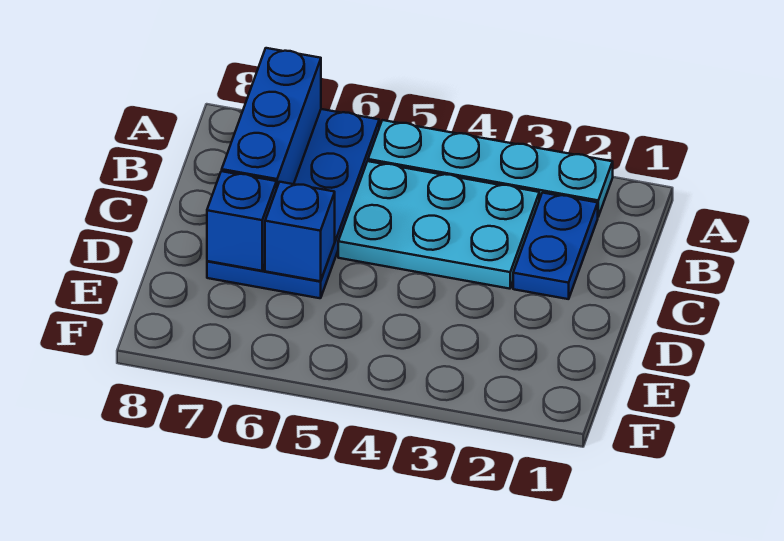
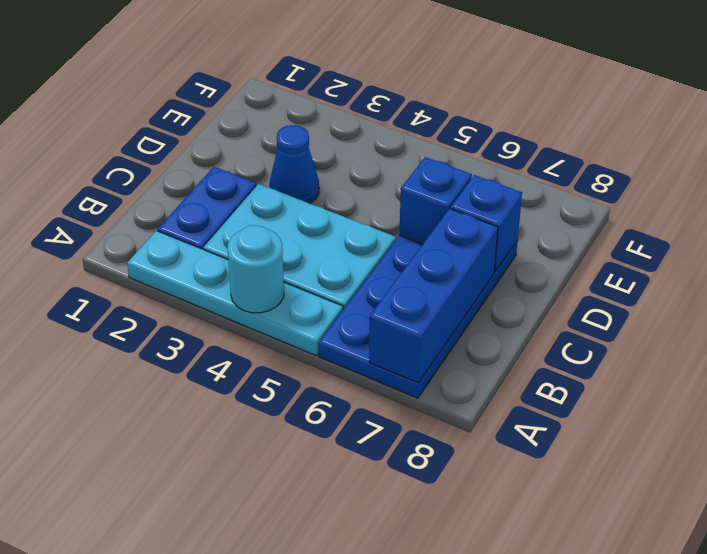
none -> cyan round brick A4 level 2
none -> blue cone D3 level 1

